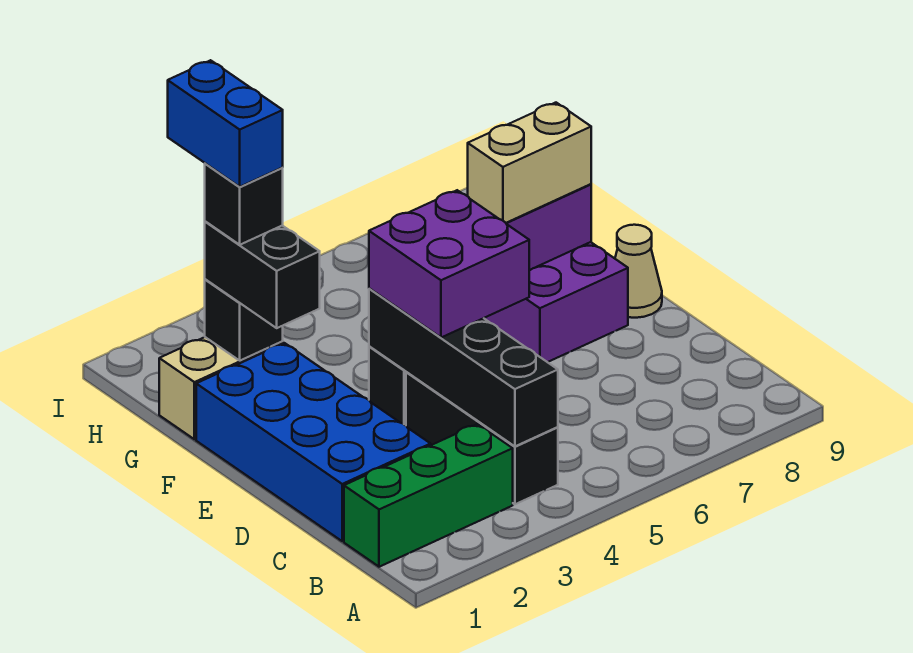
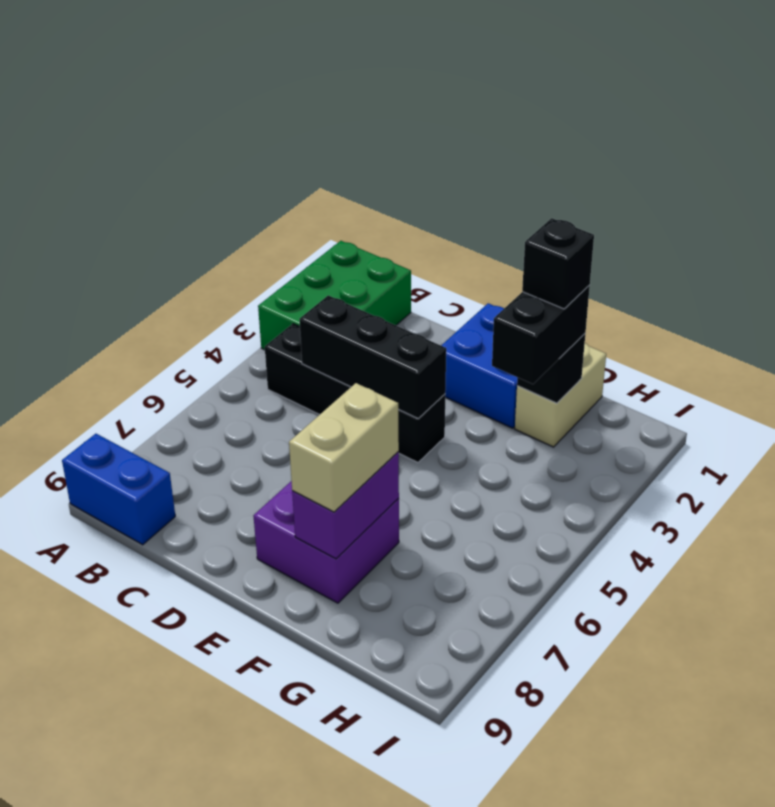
green brick B1:B3 level 1 -> green brick A1:B3 level 1
black brick B4:E4 level 2 -> black brick C4:E4 level 2
blue brick C1:F2 level 1 -> blue brick E1:F2 level 1
purple brick D4:E5 level 3 -> none
tan cone E9 level 1 -> none
black brick F2:G2 level 3 -> black brick G2:G3 level 3
blue brick G2:H2 level 5 -> blue brick A9:B9 level 1

